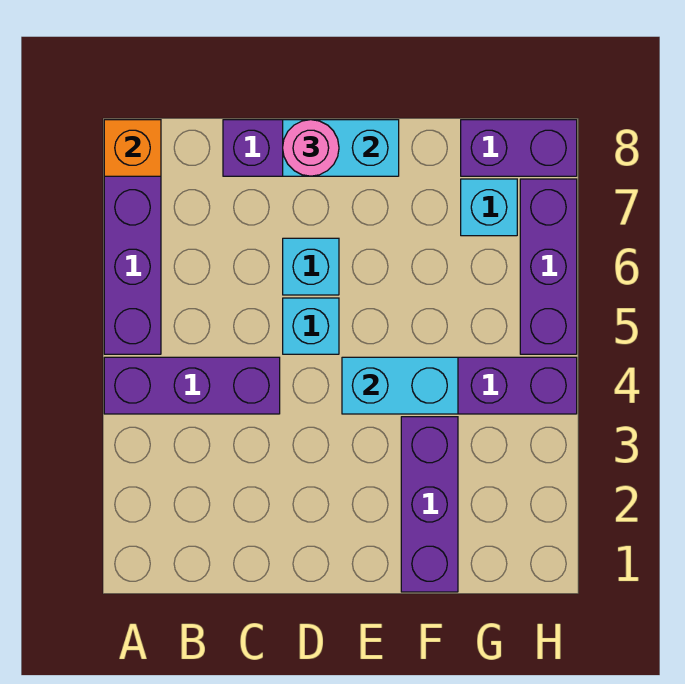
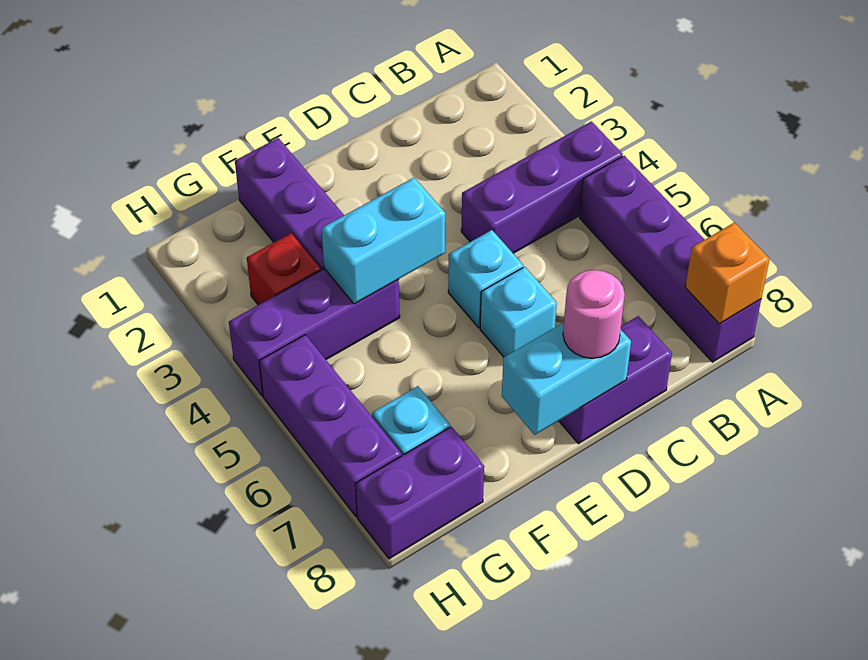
none -> red brick G3 level 1

